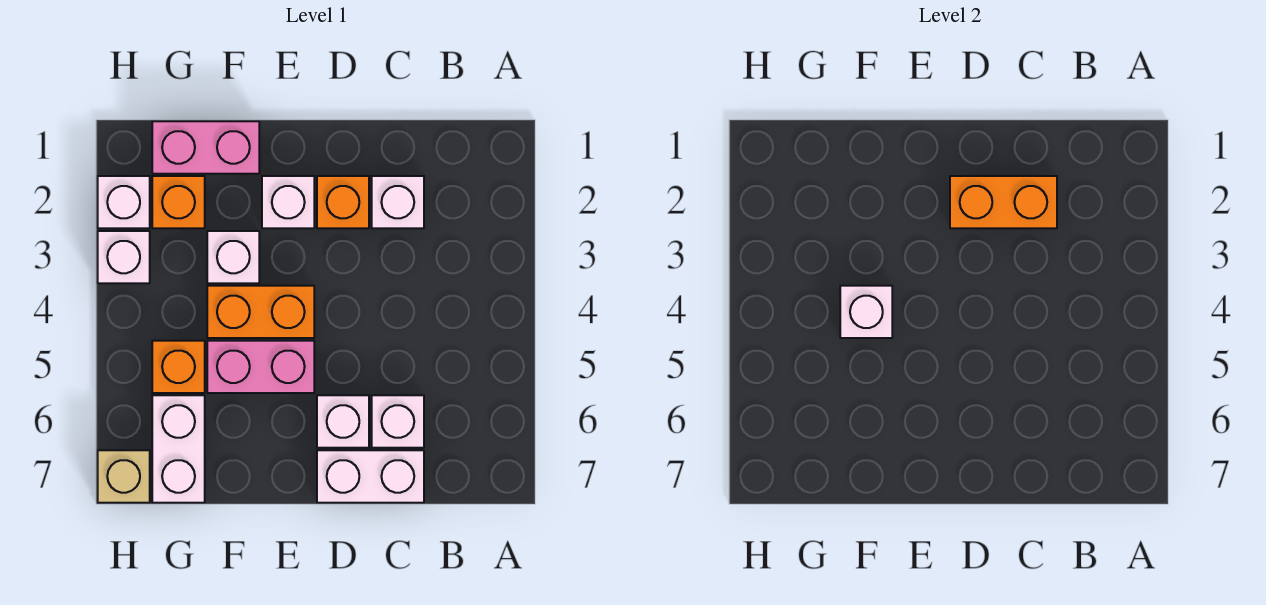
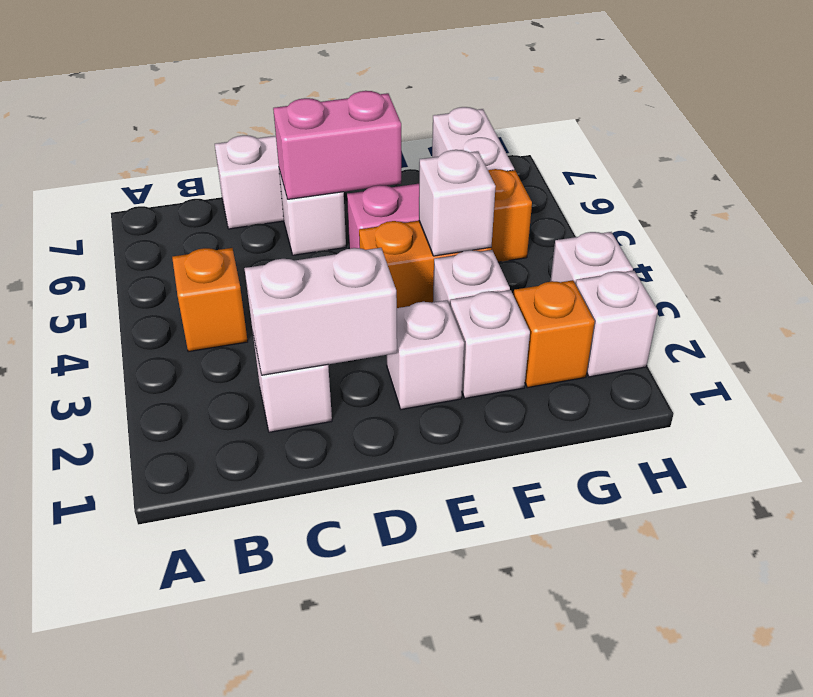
orange brick C2:D2 level 2 -> white brick C2:D2 level 2
white brick C6 level 1 -> white brick F2 level 1
orange brick D2 level 1 -> orange brick B4 level 1
pink brick F1:G1 level 1 -> pink brick D6:E6 level 2
tan brick H7 level 1 -> none

